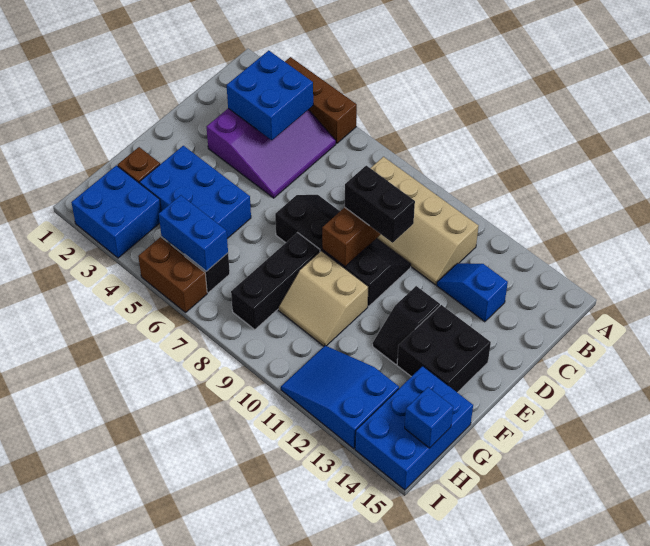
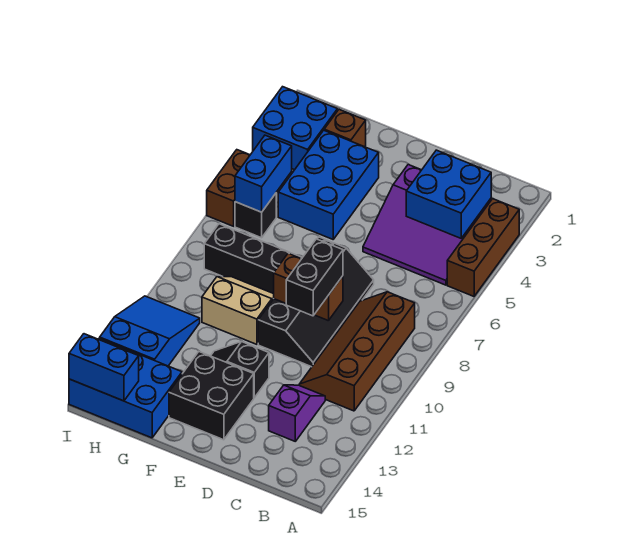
tan slope B8:C11 level 1 top B -> brown slope B8:C11 level 1 top B
blue slope C12:C13 level 1 top 13 -> purple slope C12:C13 level 1 top 13
tan slope F9:G10 level 1 top F -> tan slope F9:G10 level 1 top 10
blue brick H15 level 2 -> blue brick H15:I15 level 2

